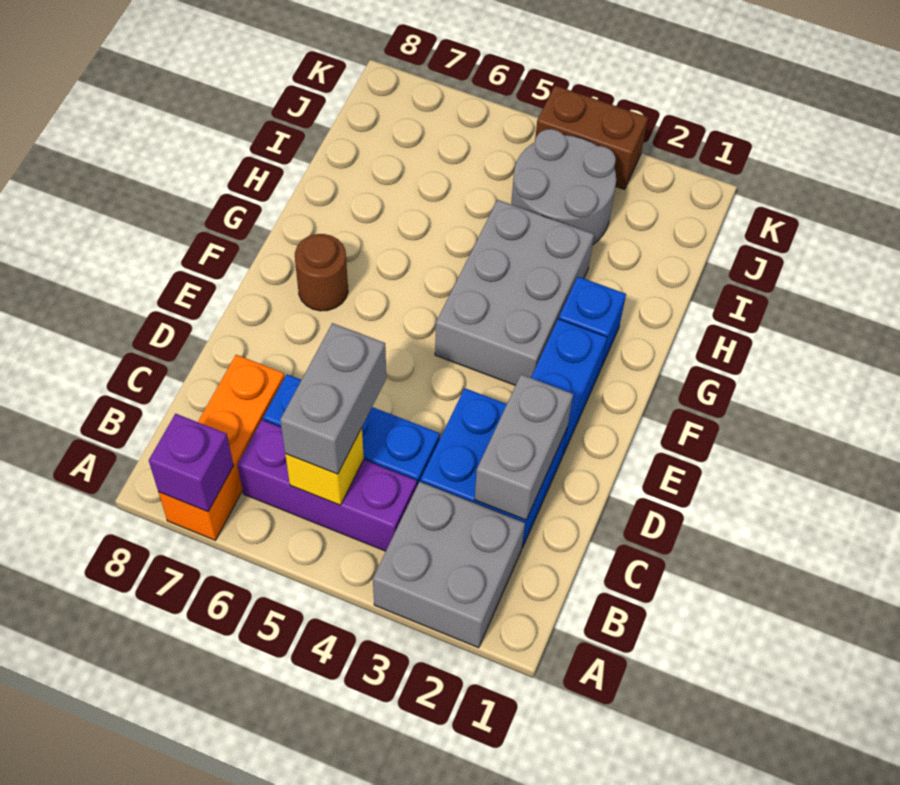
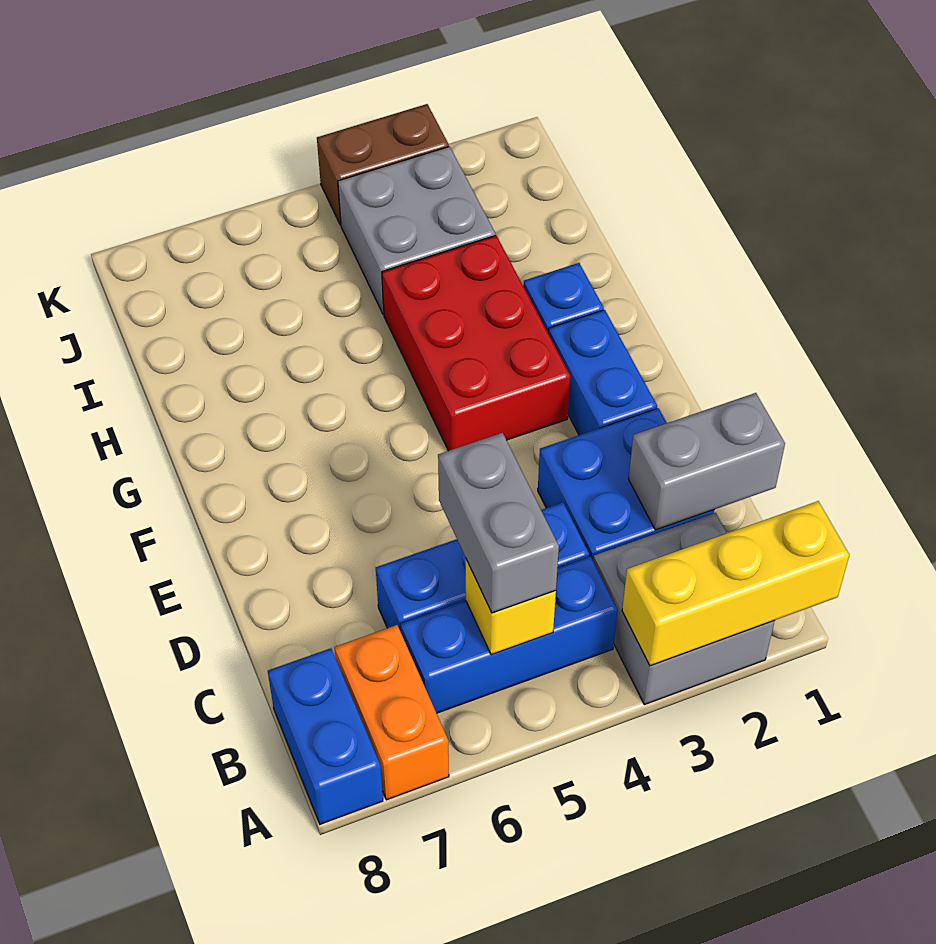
none -> yellow brick A1:A3 level 2
orange brick A7:C7 level 1 -> orange brick A7:B7 level 1
purple brick A7 level 2 -> none
none -> blue brick A8:B8 level 1
purple brick B4:B6 level 1 -> blue brick B4:B6 level 1
grey brick C2:D2 level 2 -> grey brick C1:C2 level 2
grey brick F3:H4 level 1 -> red brick F3:H4 level 1
brown round brick F7 level 1 -> none
grey round brick I3:J4 level 1 -> grey brick I3:J4 level 1

